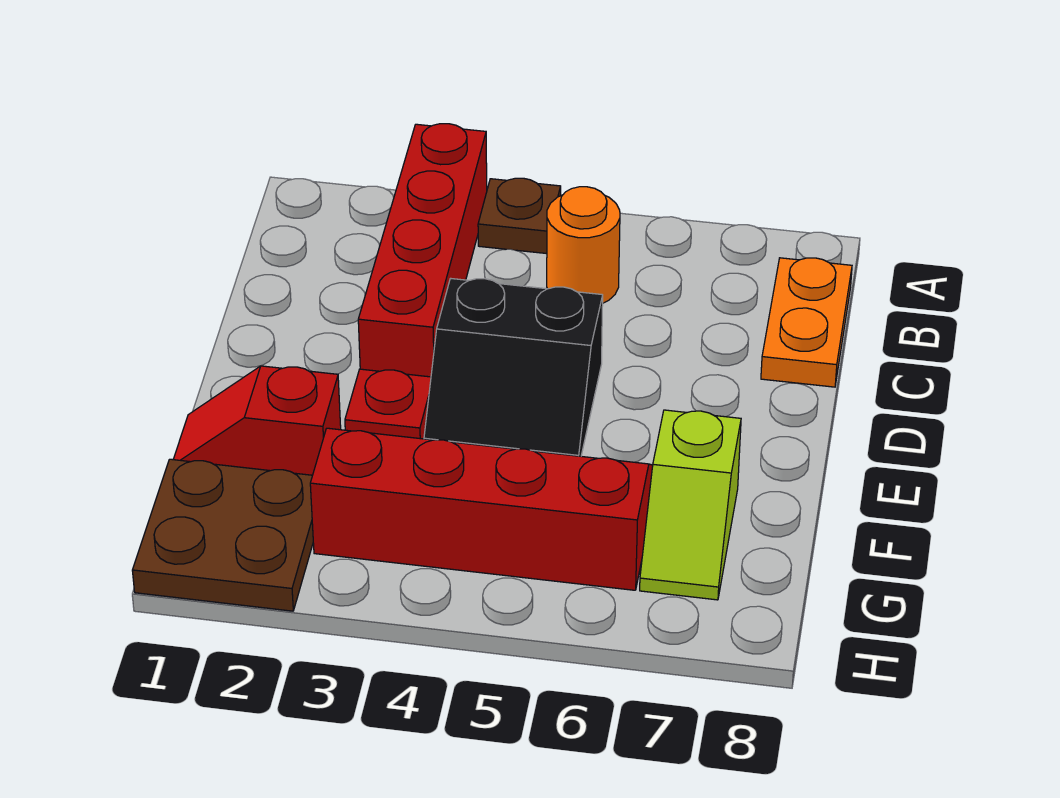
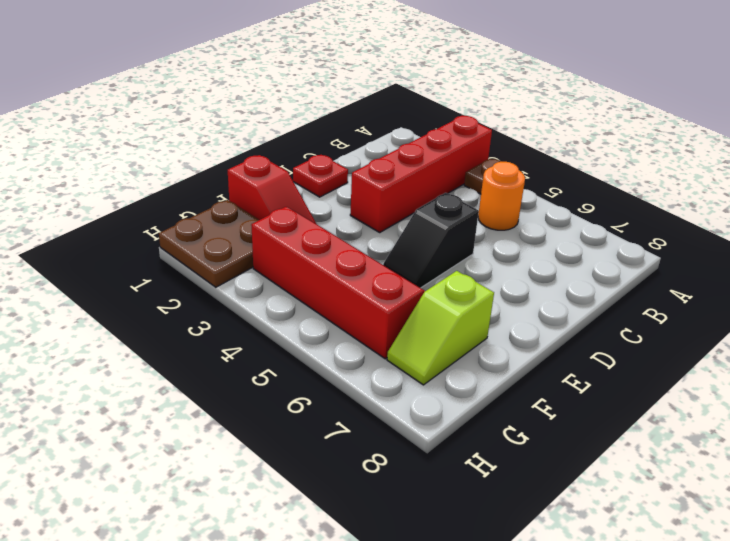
orange plate B8:C8 level 1 -> none
black slope D4:E5 level 1 top D -> black slope D5:E5 level 1 top D
red plate E3 level 1 -> red plate D1 level 1
red slope F1:F2 level 1 top 2 -> red slope F1:F2 level 1 top 1

